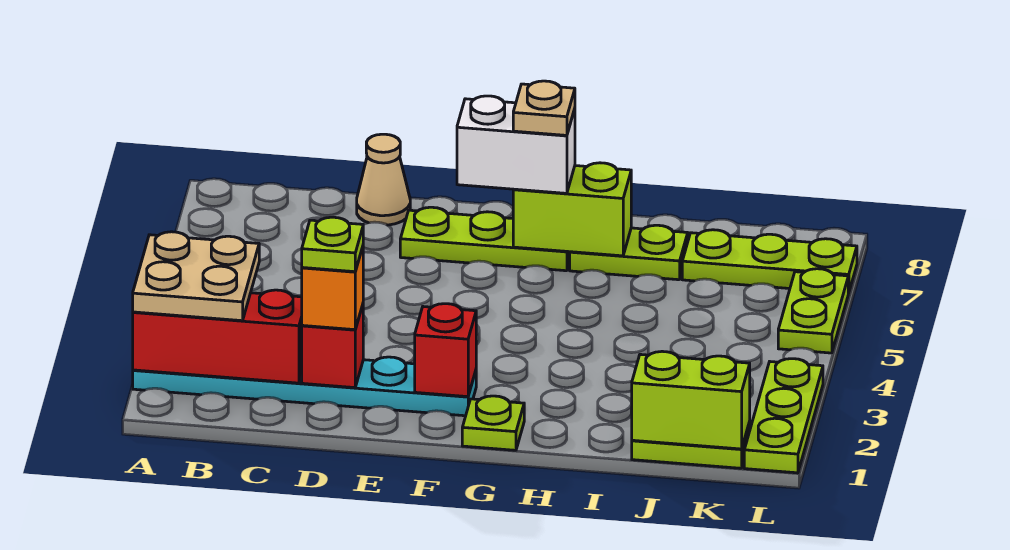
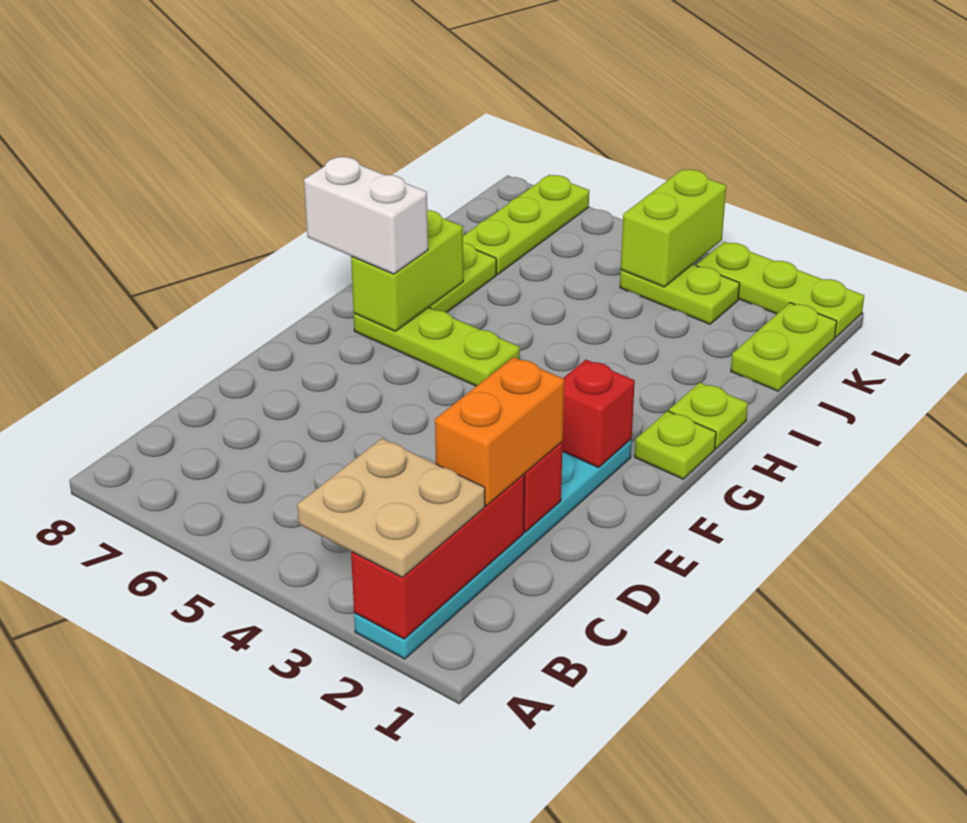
orange brick D2 level 3 -> orange brick C2:D2 level 3
lime plate D2 level 4 -> lime plate H1 level 1
tan cone D8 level 1 -> none
lime plate E7:G7 level 1 -> lime plate G5:G7 level 1
white brick F7:G7 level 3 -> white brick G7:G8 level 3
tan plate G7 level 4 -> none
lime brick J1:K1 level 2 -> lime brick K4:L4 level 2
lime plate L5:L6 level 1 -> lime plate K3:K4 level 1

